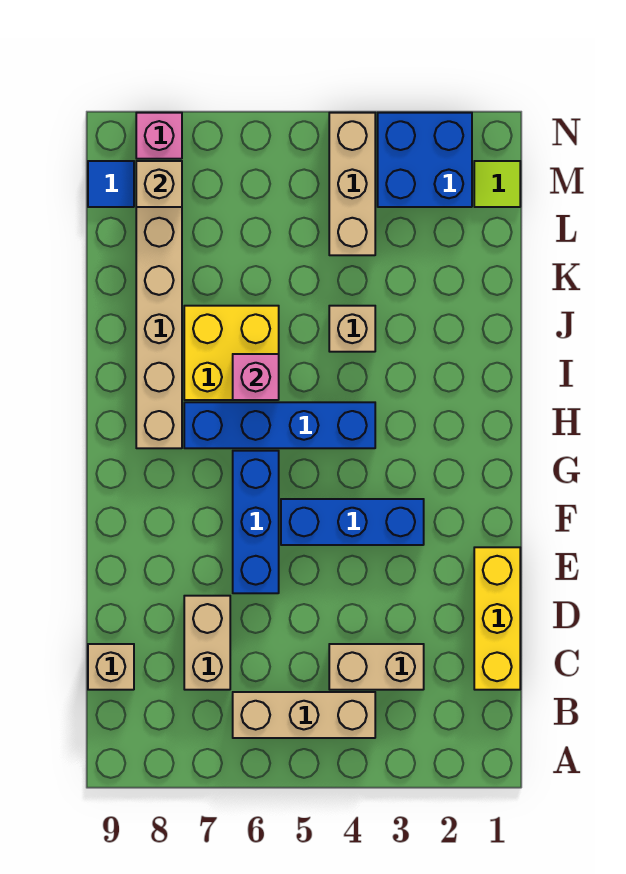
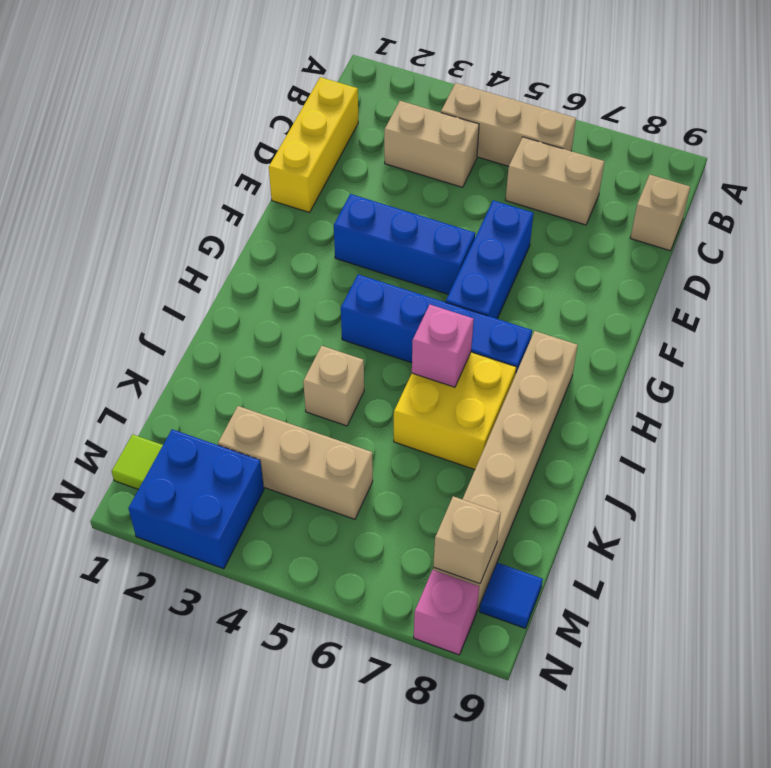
tan brick C7:D7 level 1 -> tan brick C6:C7 level 1
tan brick L4:N4 level 1 -> tan brick L3:L5 level 1

